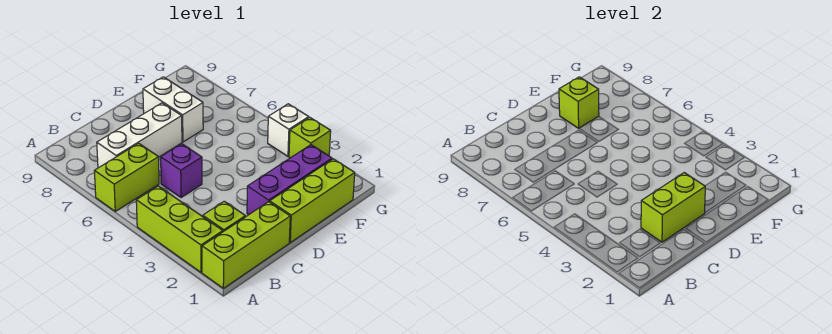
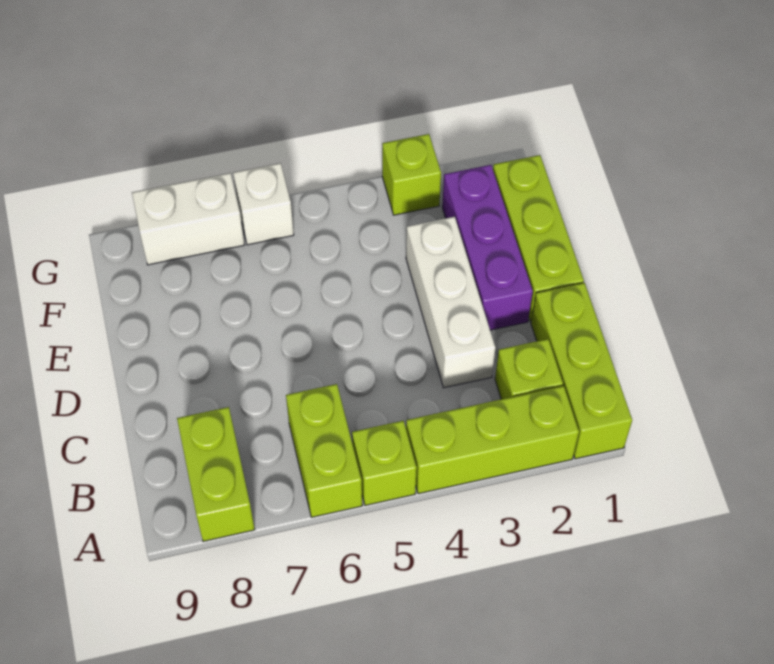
white brick B7:D7 level 1 -> white brick C3:E3 level 1
lime brick C2:D2 level 2 -> lime brick A8:B8 level 1
purple brick C5 level 1 -> none
white brick E7:E8 level 1 -> white brick G7:G8 level 1
lime brick E8 level 2 -> lime brick A5 level 1
white brick G4 level 1 -> white brick G6 level 1

